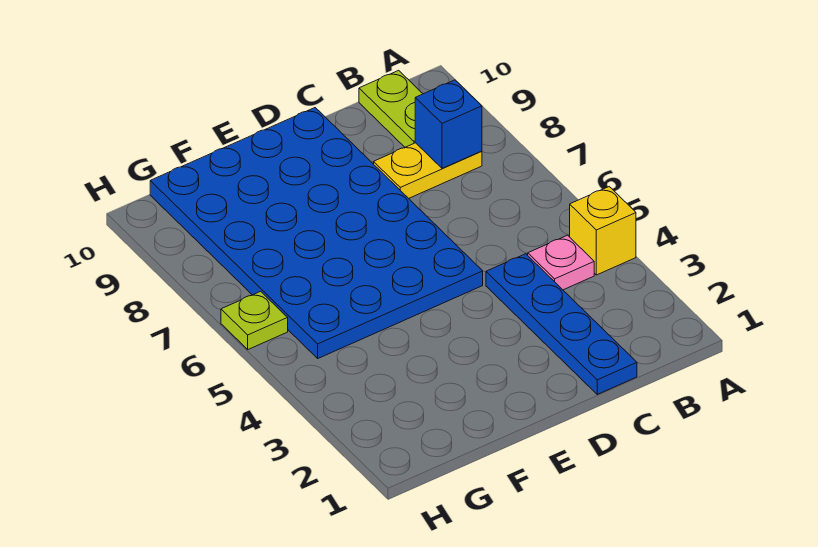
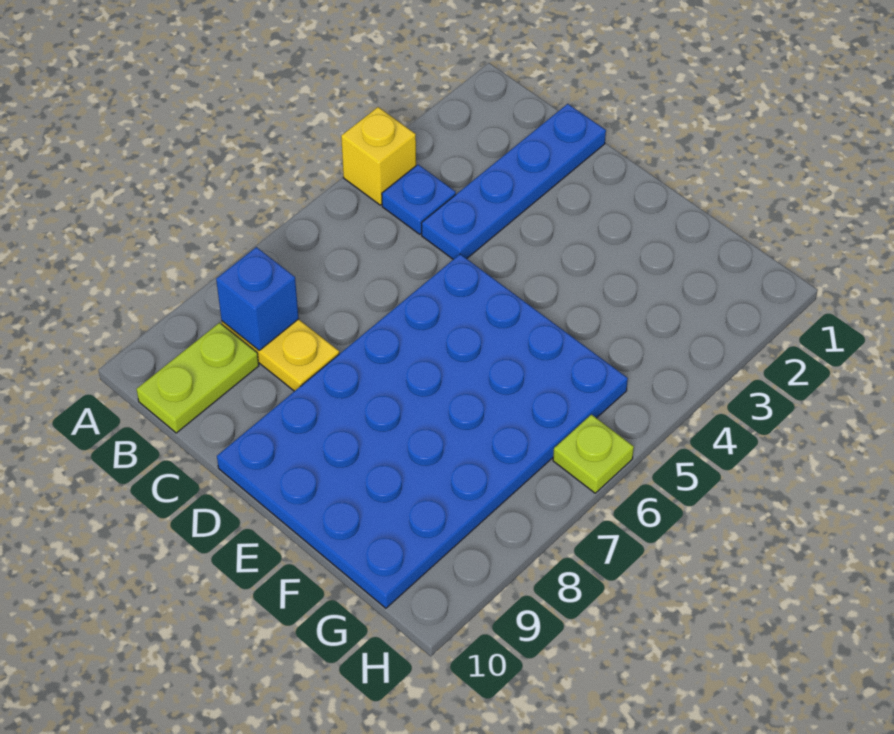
pink plate B4 level 1 -> blue plate B4 level 1

